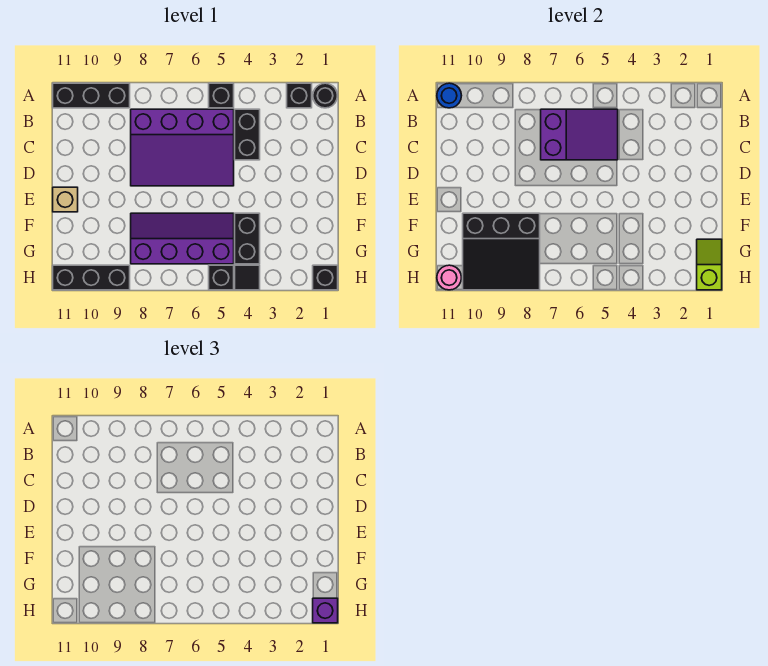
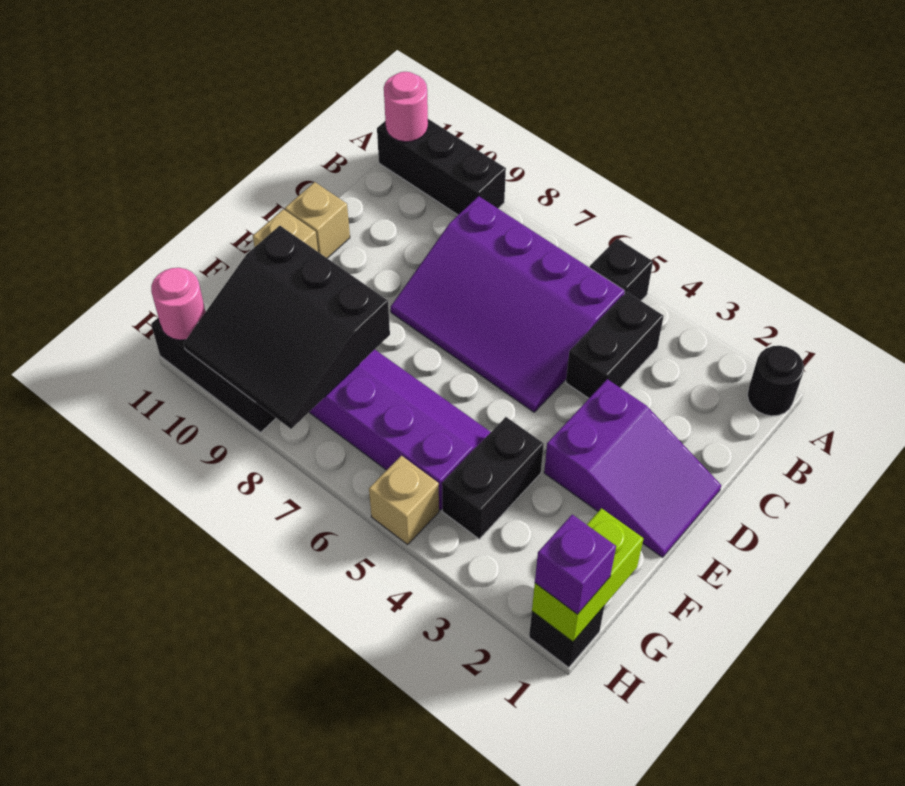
black brick A2 level 1 -> none
blue round brick A11 level 2 -> pink round brick A11 level 2
purple slope B5:C7 level 2 top 7 -> purple slope D1:E3 level 1 top 3
none -> tan brick D11 level 1
lime slope G1:H1 level 2 top H -> lime brick G1:H1 level 2
black tile H4 level 1 -> none
black brick H5 level 1 -> tan brick H5 level 1

